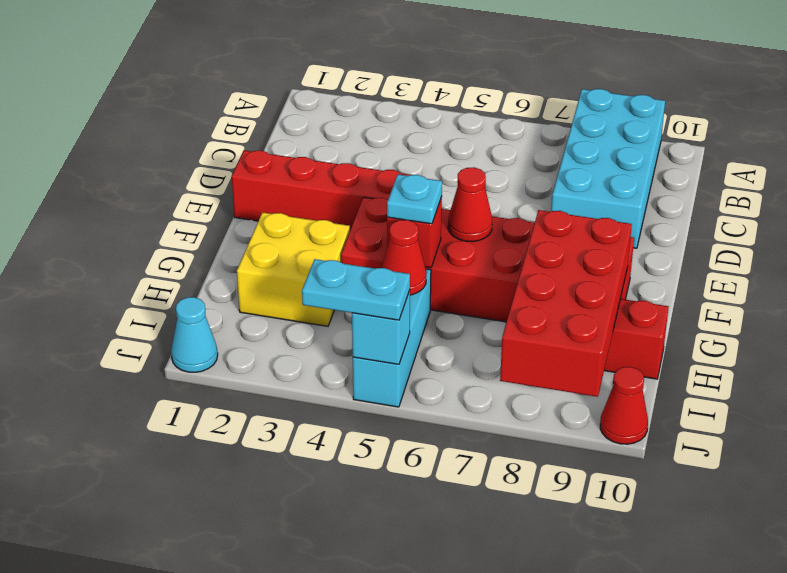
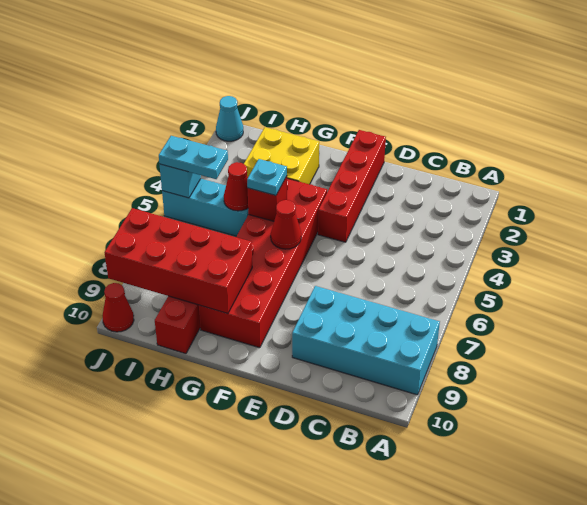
cyan plate J4:J5 level 3 -> cyan plate I5:J5 level 3

